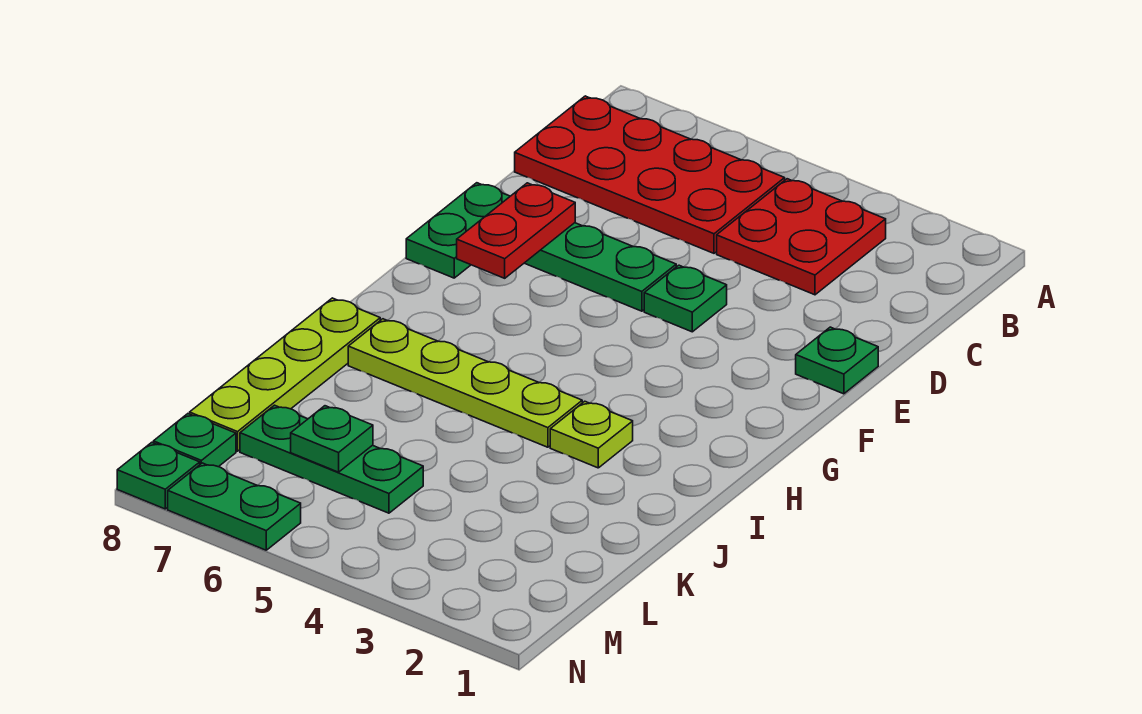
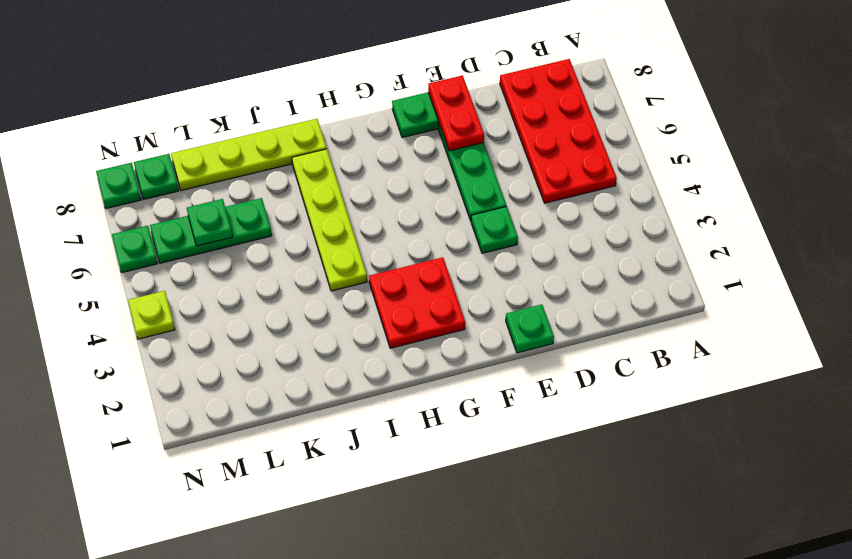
red plate B3:C4 level 1 -> red plate G2:H3 level 1
red plate E7:F7 level 2 -> red plate E7:E8 level 2
lime plate I3 level 1 -> lime plate N4 level 1
green plate L5:L7 level 1 -> green plate K6:M6 level 1
green plate N6:N7 level 1 -> green plate N6 level 1

